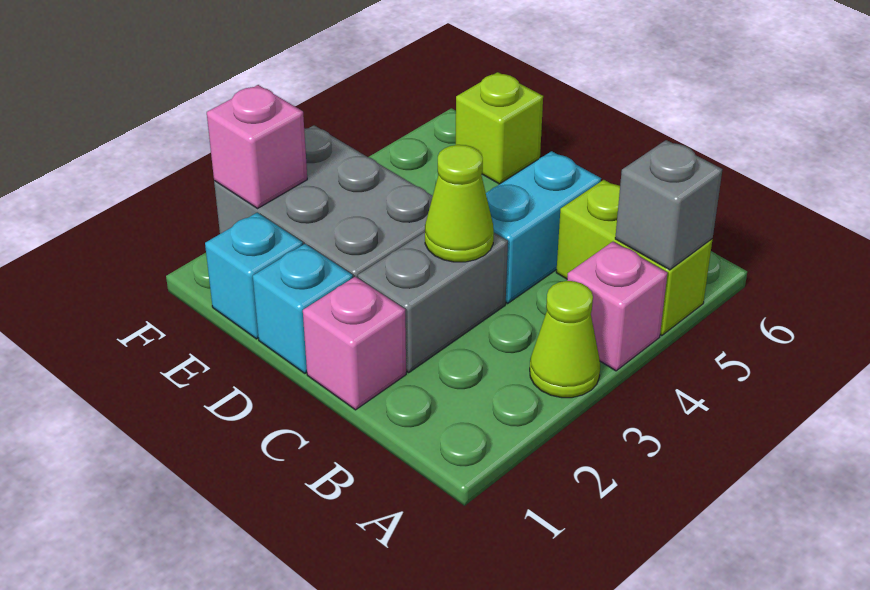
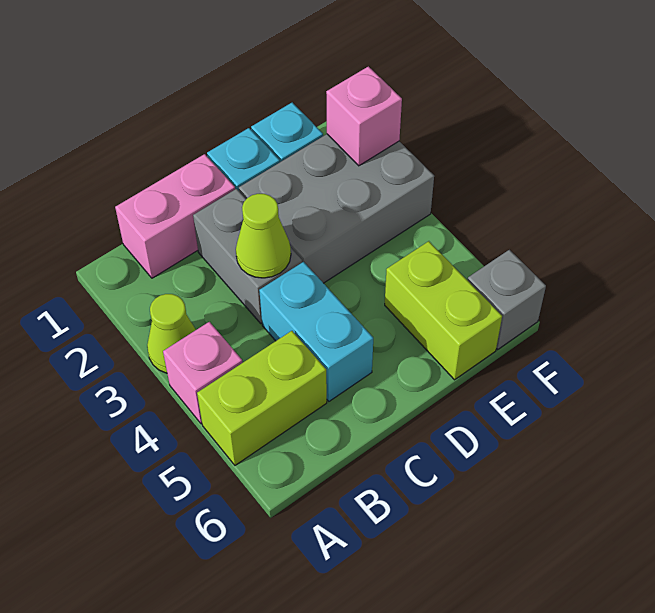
grey brick A5 level 2 -> grey brick F6 level 1
pink brick C1 level 1 -> pink brick B1:C1 level 1
lime brick E6 level 1 -> lime brick E5:E6 level 1

